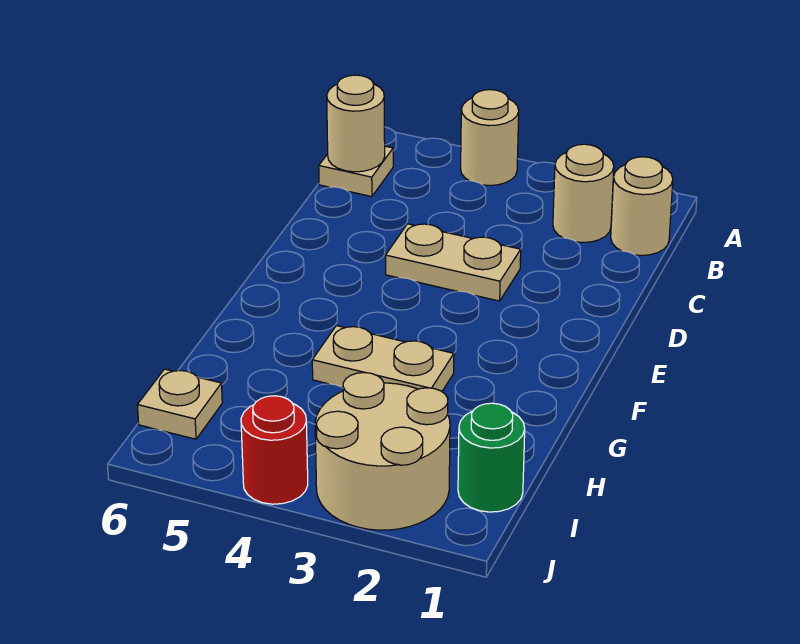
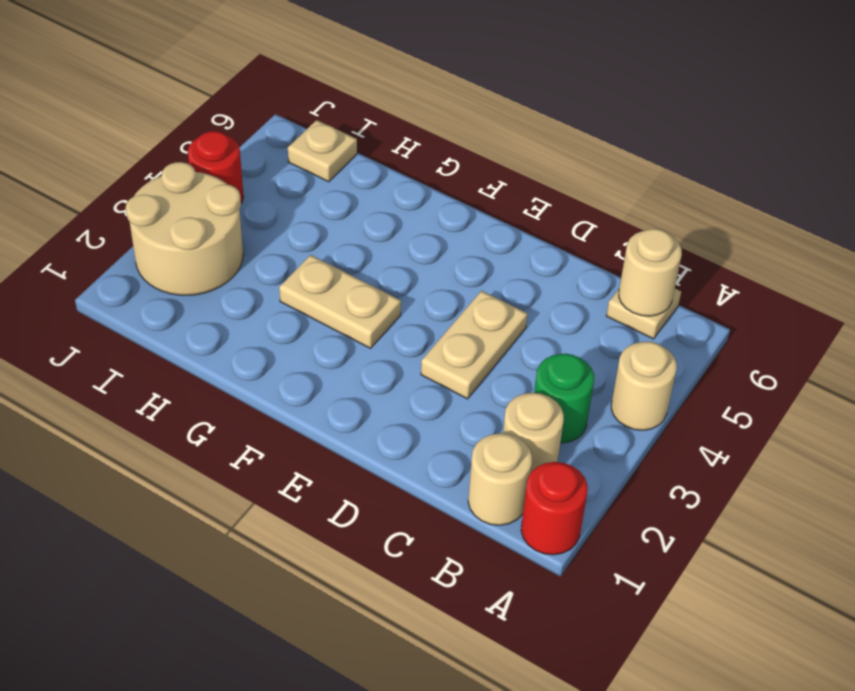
none -> red round brick A1 level 1
tan plate G3:G4 level 1 -> tan plate F3:G3 level 1
green round brick I1 level 1 -> green round brick B3 level 1

